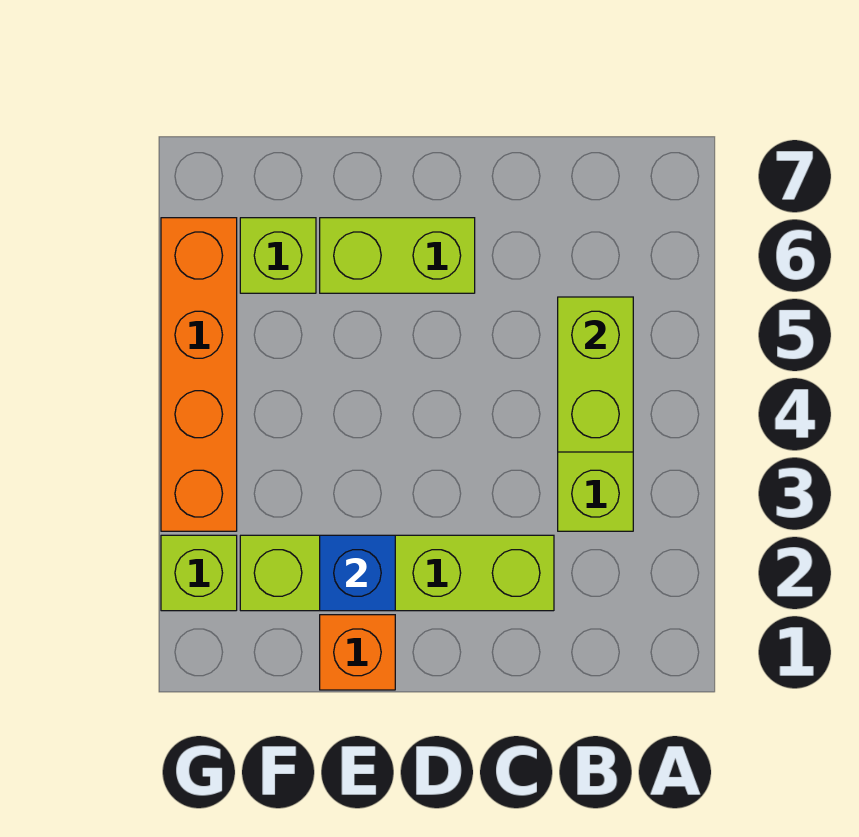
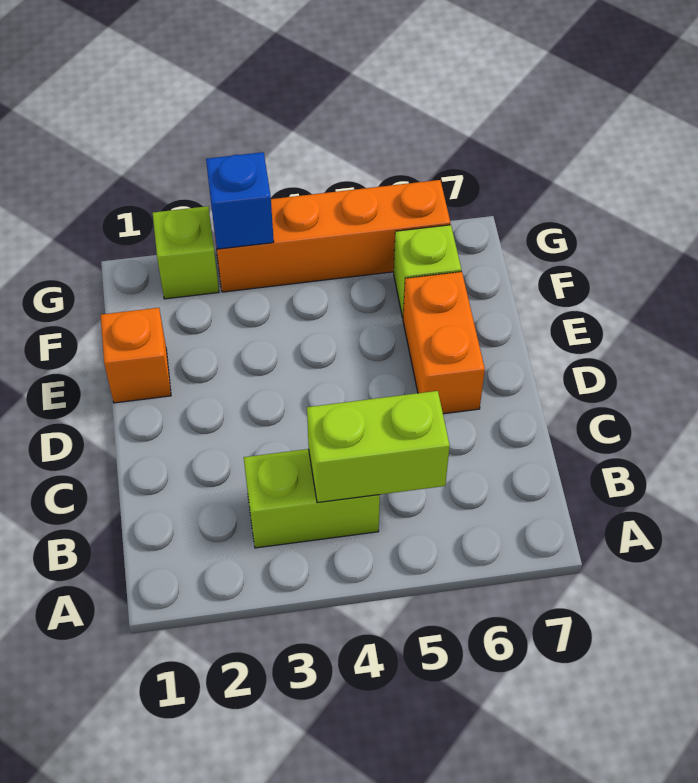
lime brick C2:F2 level 1 -> none
lime brick D6:E6 level 1 -> orange brick D6:E6 level 1
blue brick E2 level 2 -> blue brick G3 level 2

